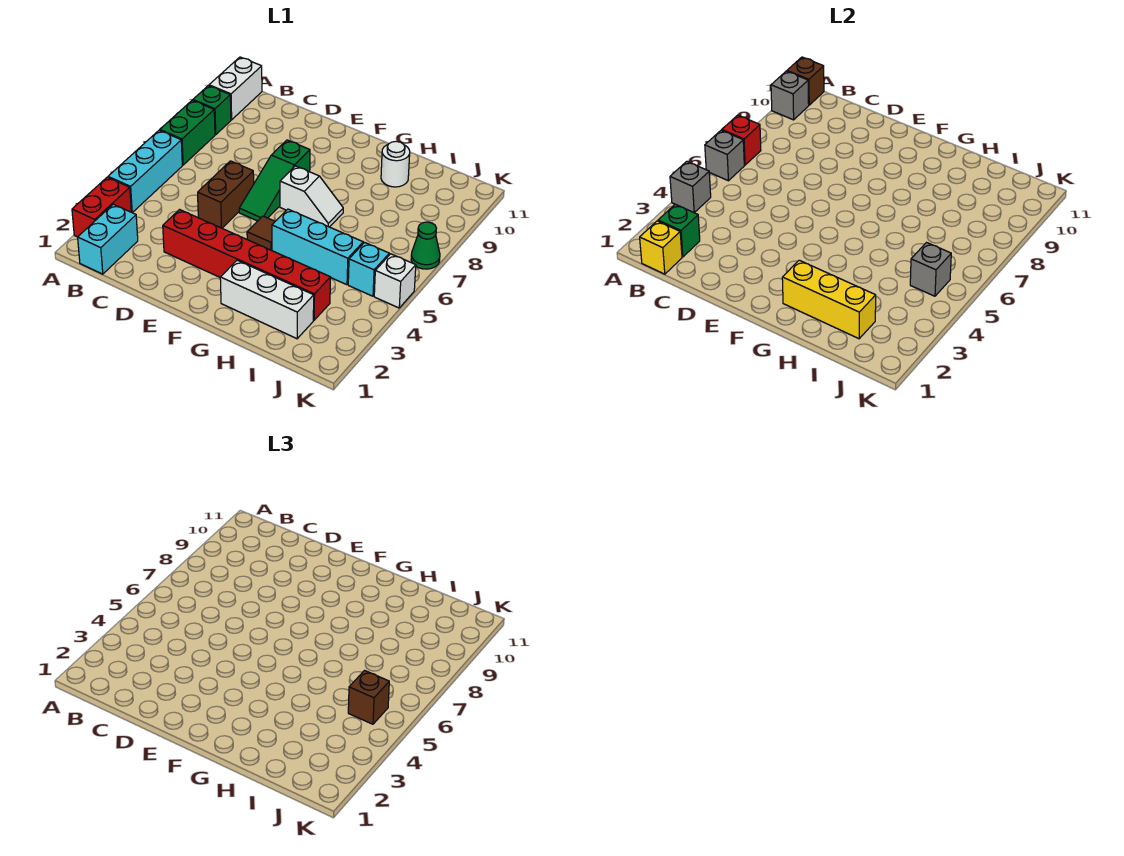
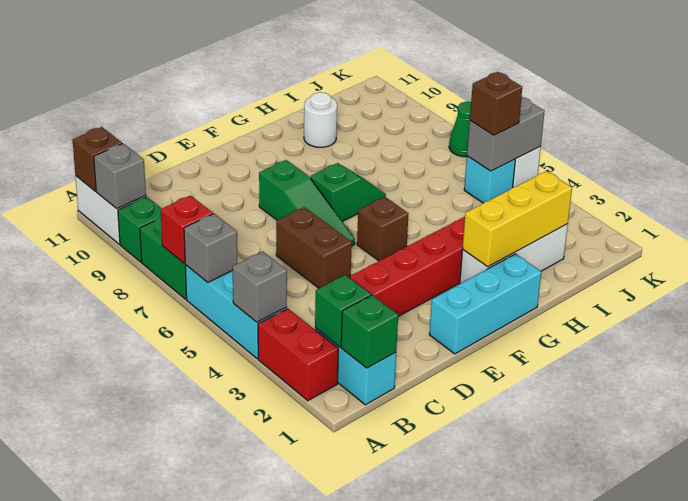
yellow brick B1 level 2 -> green brick B1 level 2
brown tile F5 level 1 -> brown brick F5 level 1
white slope F7:G7 level 1 top F -> green slope F7:G7 level 1 top F
cyan brick G5:I5 level 1 -> cyan brick E1:G1 level 1
grey brick J5 level 2 -> grey brick J5:K5 level 2

